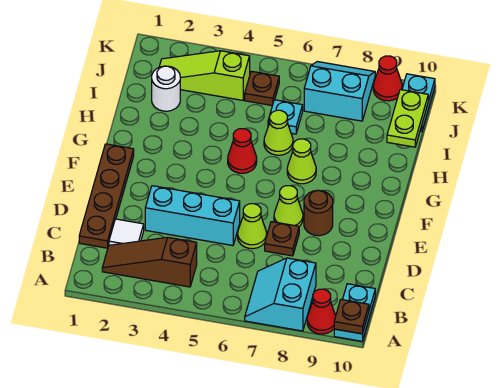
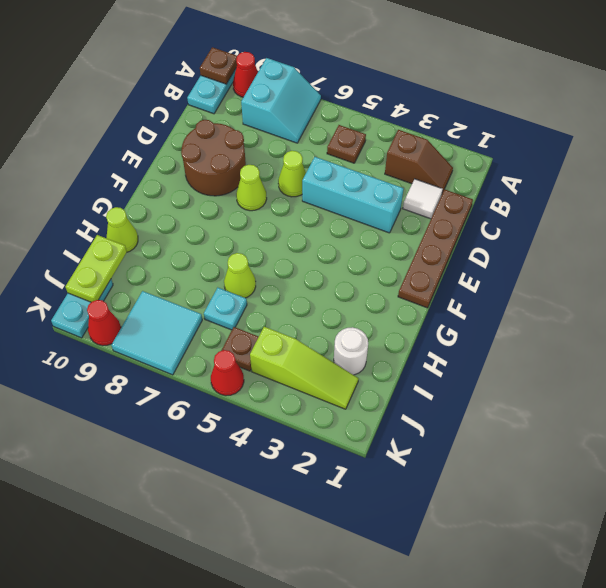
brown slope B2:B4 level 1 top 4 -> brown slope B2:B3 level 1 top 3
brown plate D7 level 1 -> brown plate B5 level 1
brown round brick E8 level 1 -> brown round brick D8:E9 level 1
red cone G5 level 1 -> red cone K5 level 1
lime cone G7 level 1 -> lime cone H10 level 1
cyan slope J7:K8 level 1 top J -> cyan tile J7:K8 level 1

